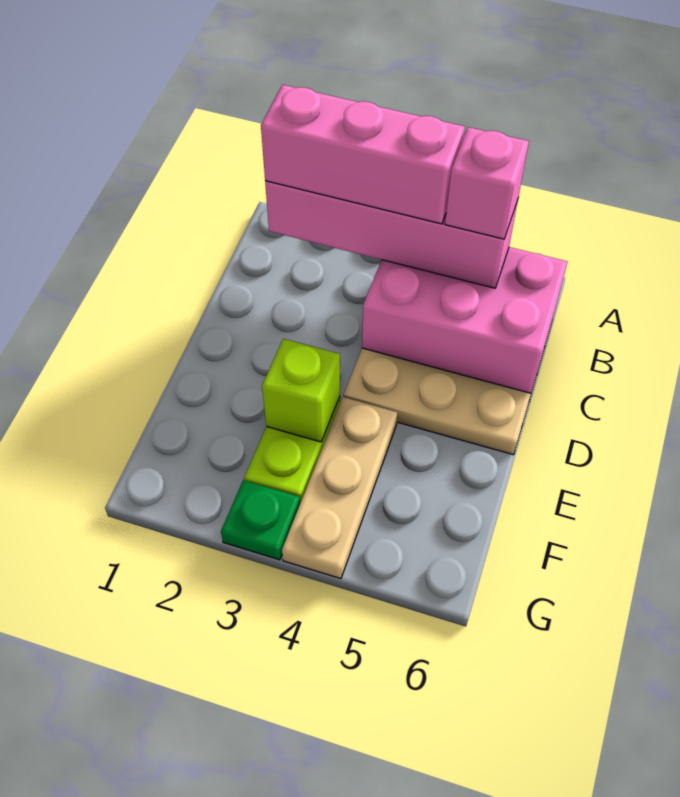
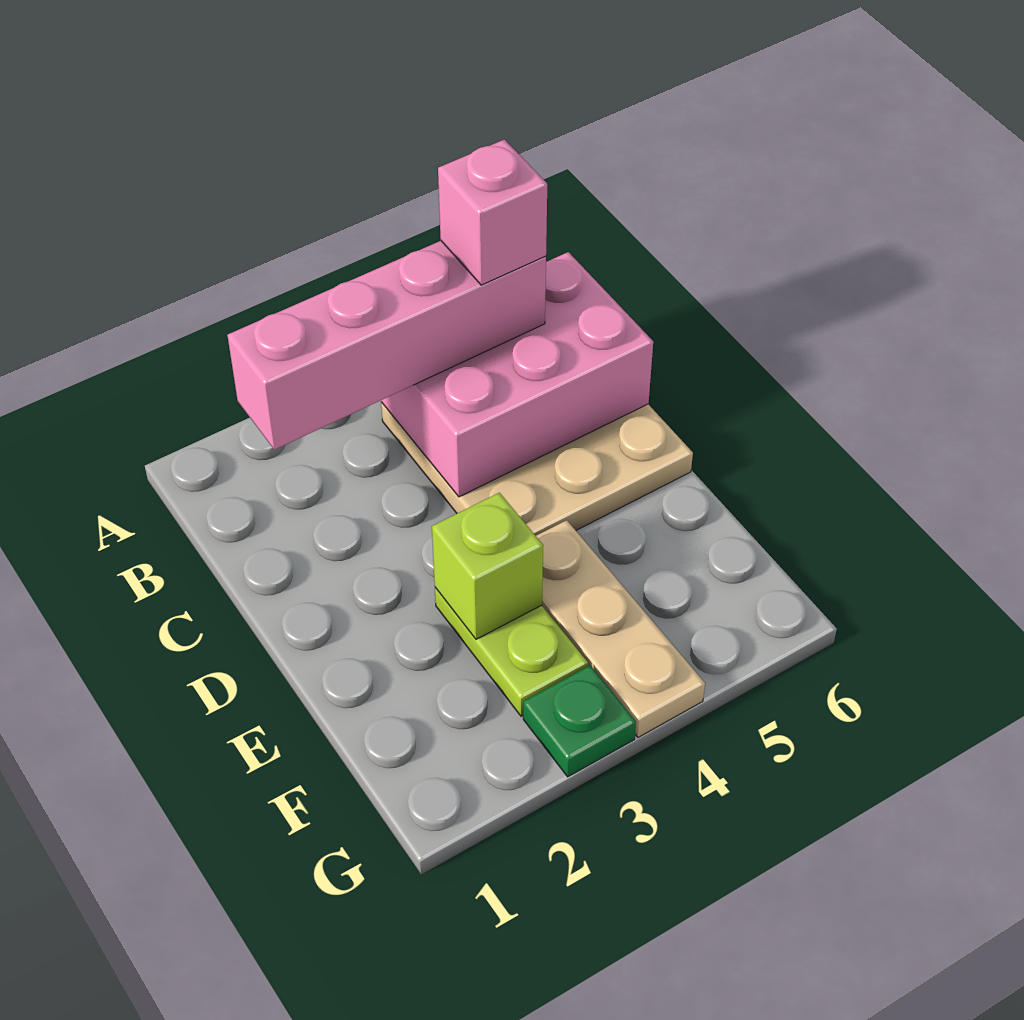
pink brick B2:B4 level 4 -> none

